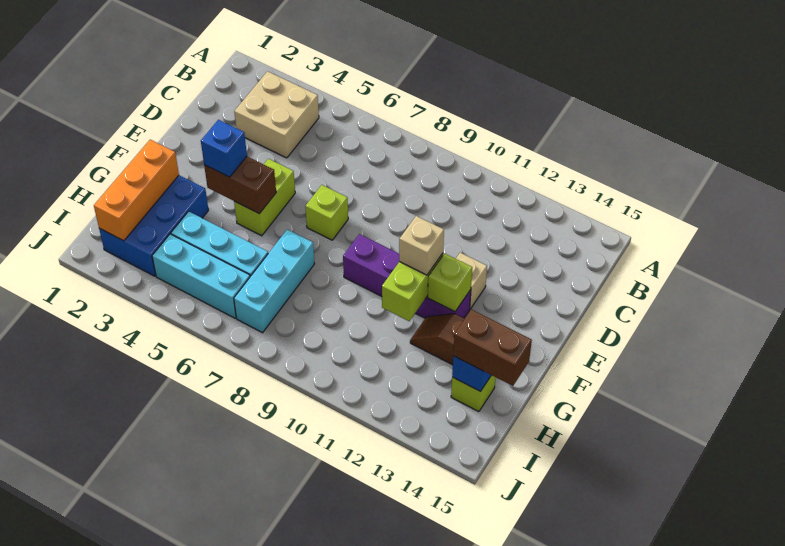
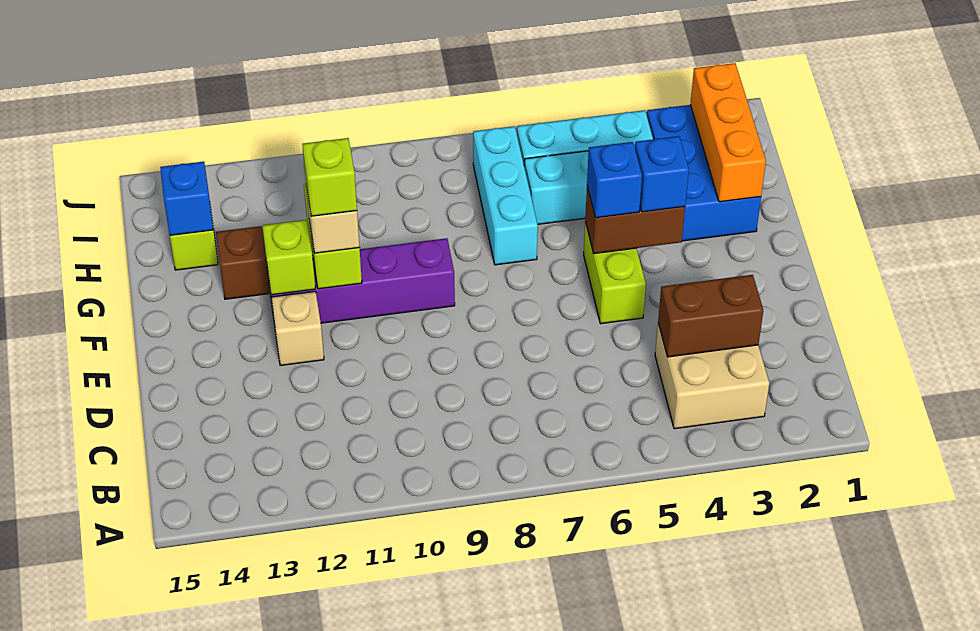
lime brick E7 level 1 -> lime brick F11 level 4
none -> blue brick F5 level 3
brown brick H14:H15 level 3 -> brown brick C3:C4 level 2

